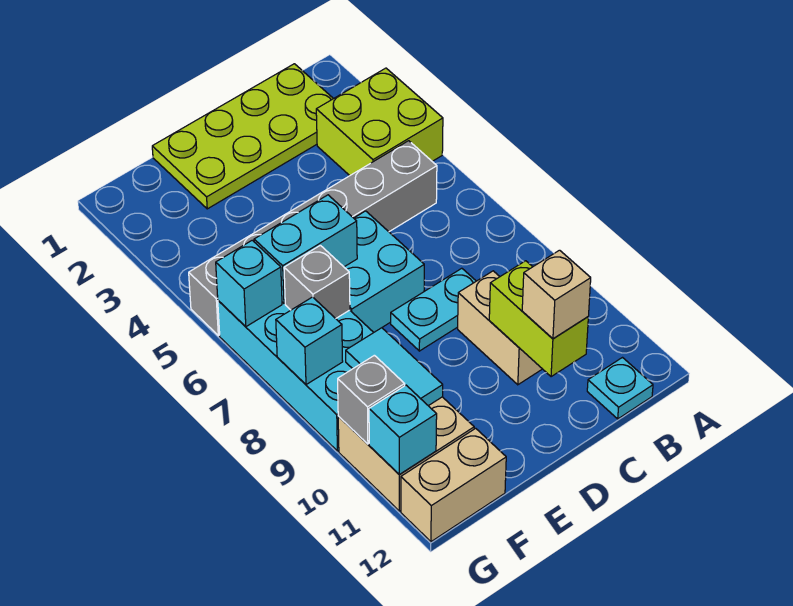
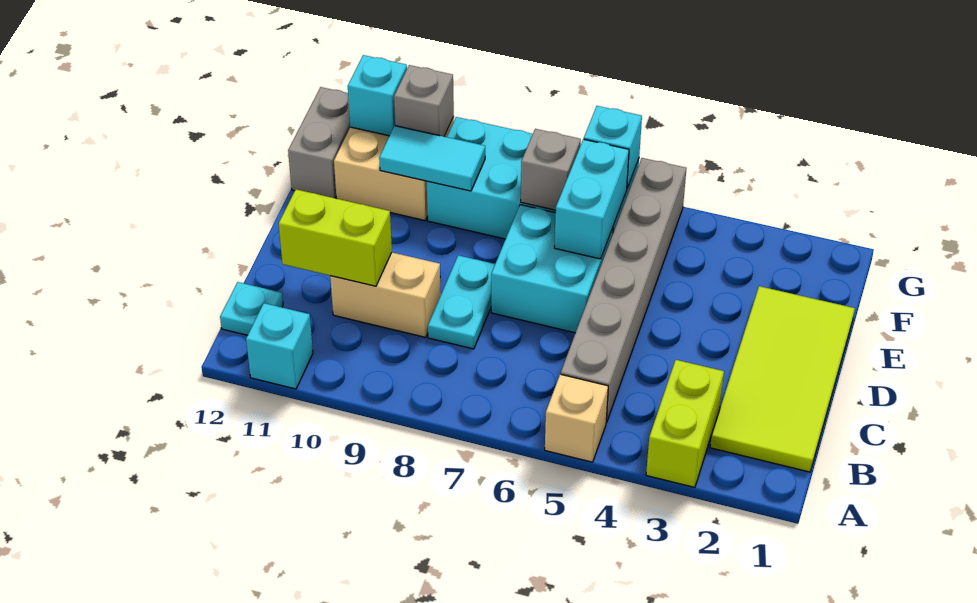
lime brick A3:B4 level 1 -> lime brick A3:B3 level 1
lime plate B1:E2 level 1 -> lime tile B1:E2 level 1
tan brick C11 level 3 -> tan brick A5 level 1
tan brick F12:G12 level 1 -> grey brick F12:G12 level 1
cyan brick G8 level 2 -> cyan brick A11 level 1

